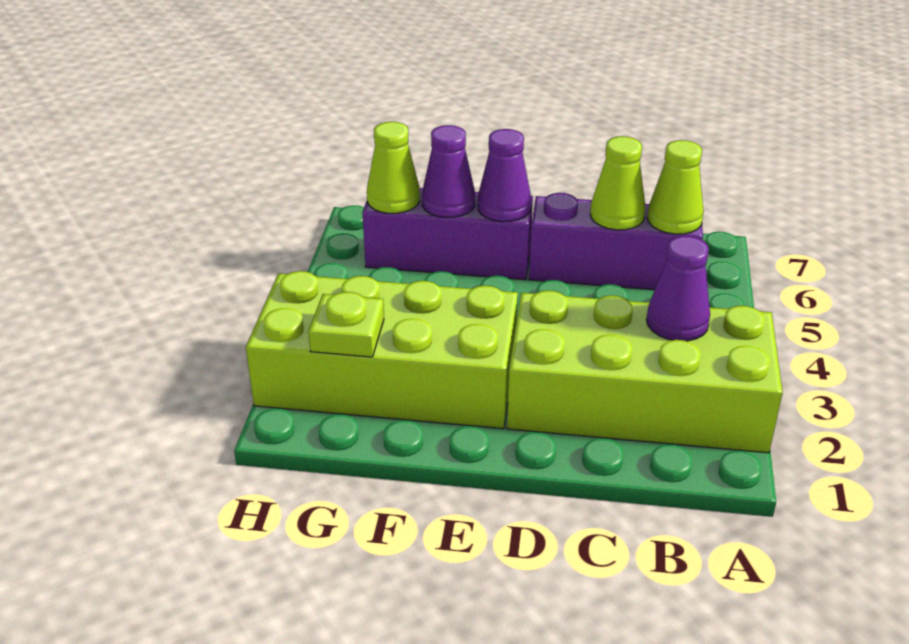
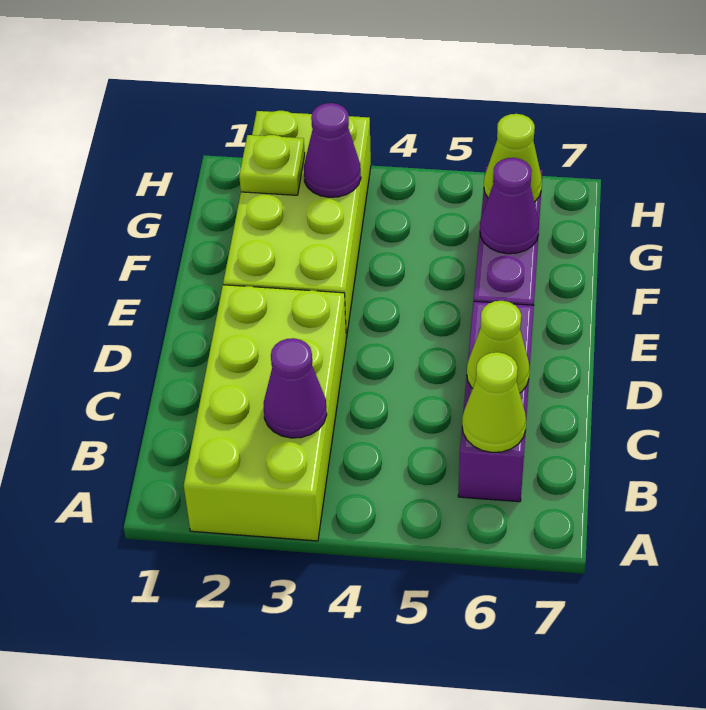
purple cone E6 level 2 -> purple cone G3 level 2

